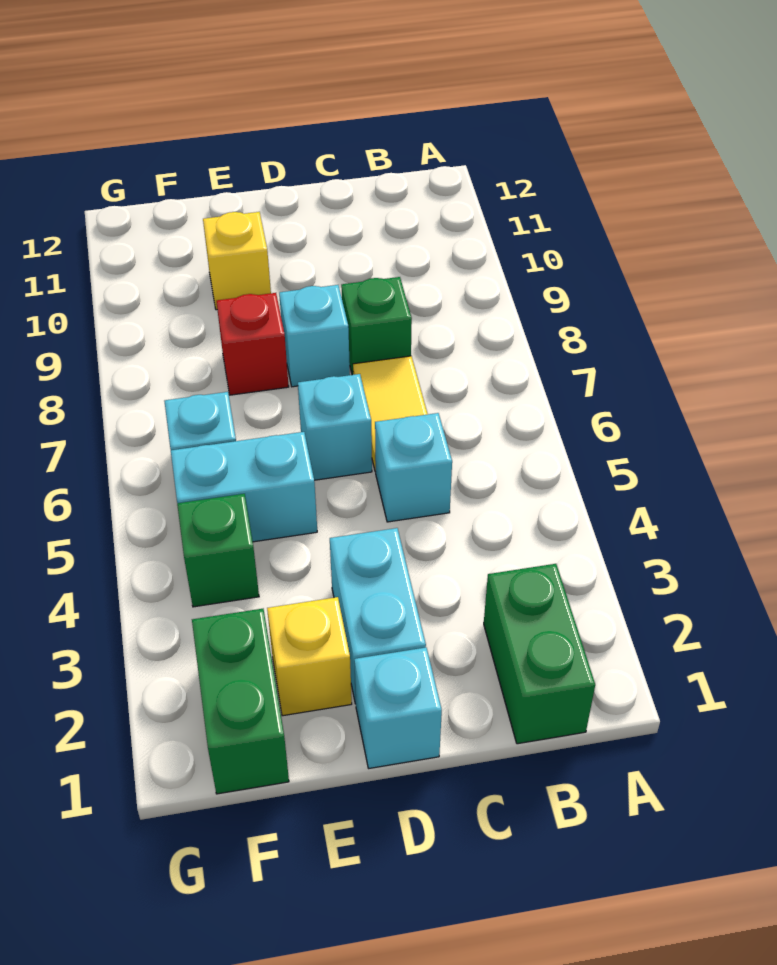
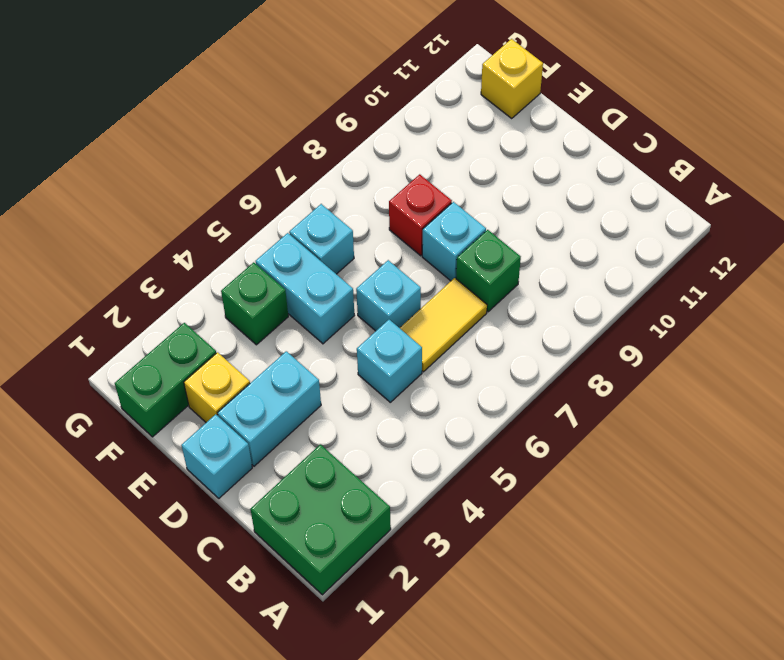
green brick B1:B2 level 1 -> green brick A1:B2 level 1
yellow brick E10 level 1 -> yellow brick F12 level 1

